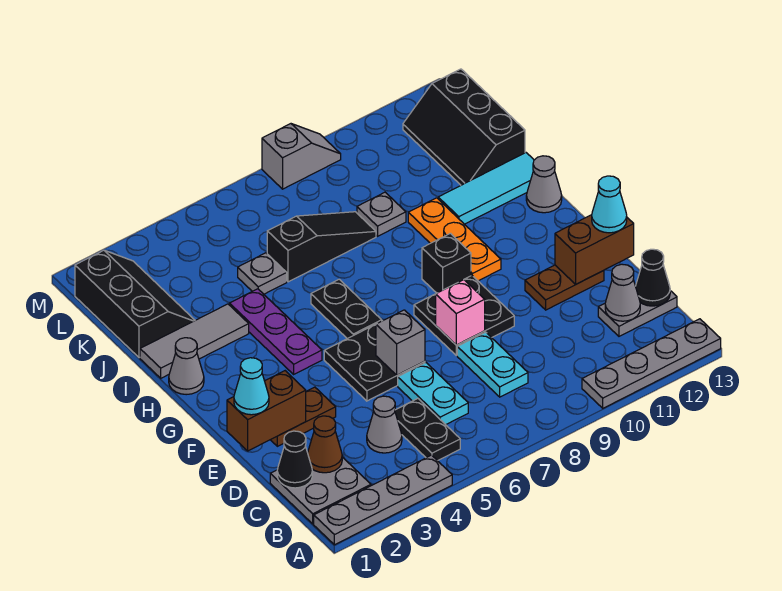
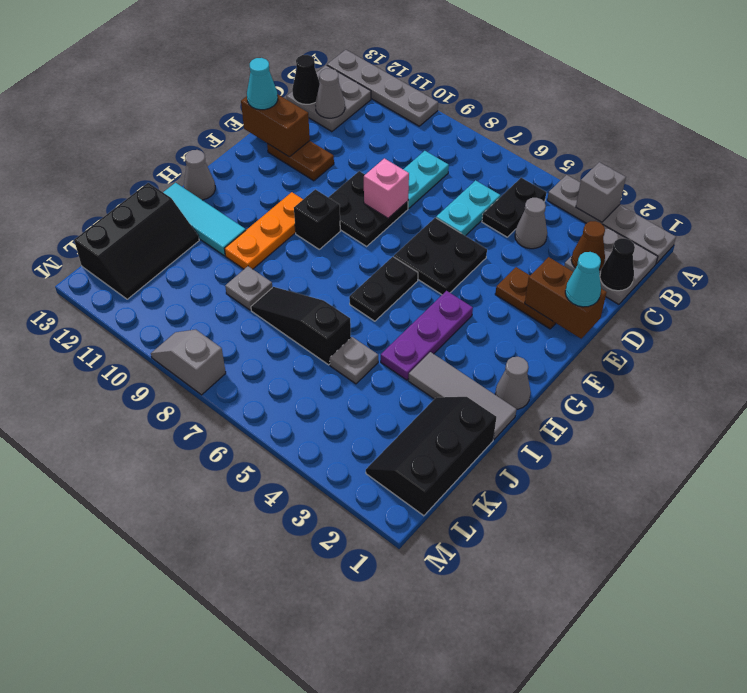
grey plate C12:C13 level 1 -> grey plate B12:C13 level 1
grey brick E6 level 2 -> grey brick A3 level 2

